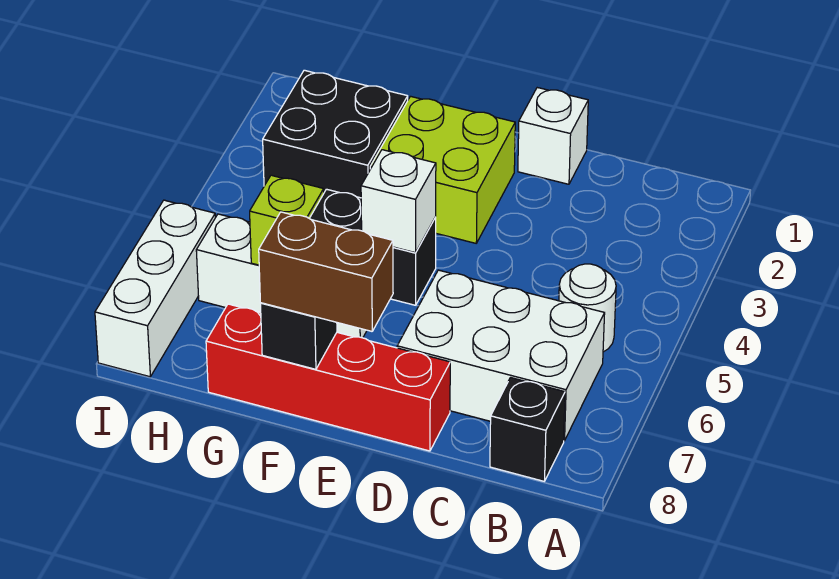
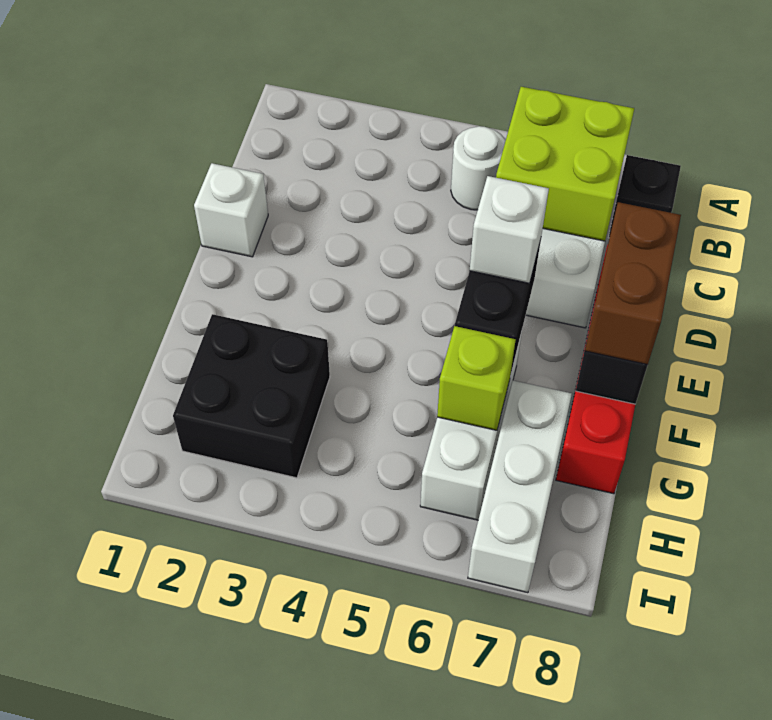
lime brick E2:F3 level 1 -> lime brick B6:C7 level 2
white brick I6:I8 level 1 -> white brick G7:I7 level 1

